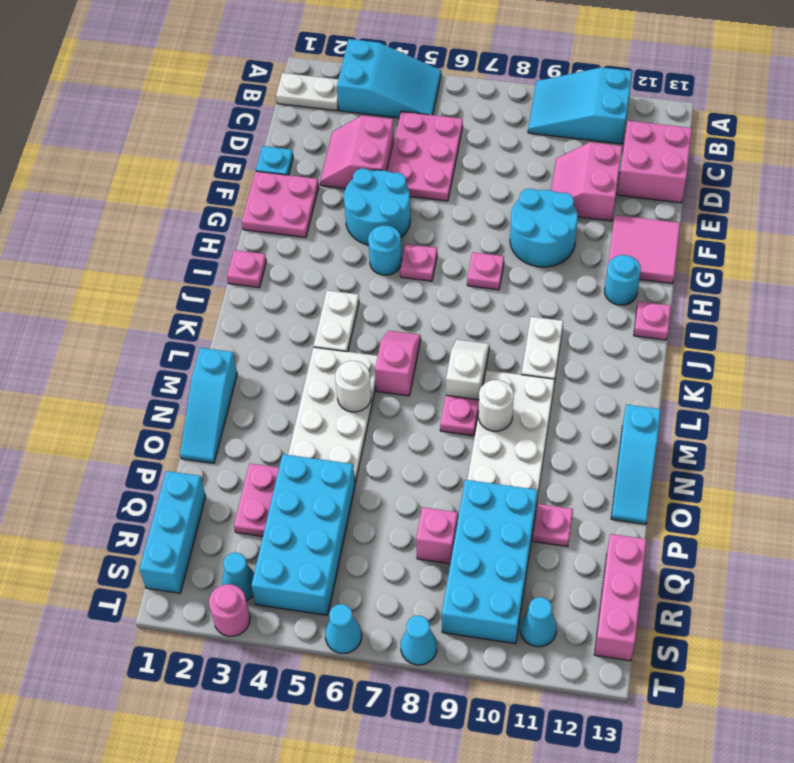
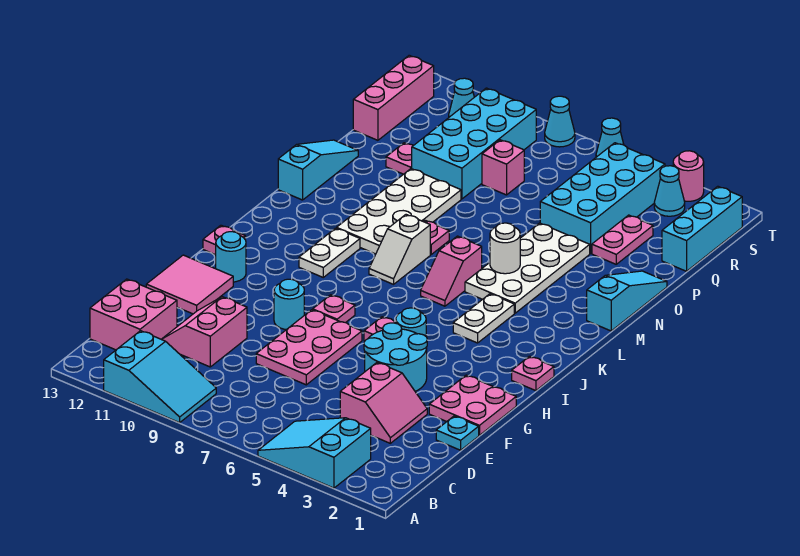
white plate B1:B2 level 1 -> none
pink plate C5:E6 level 1 -> pink plate E7:G8 level 1
pink slope D10:E11 level 1 top 11 -> pink slope D10:E11 level 1 top 10
cyan round brick F9:G10 level 1 -> cyan round brick G9 level 1
white round brick M9 level 2 -> none

